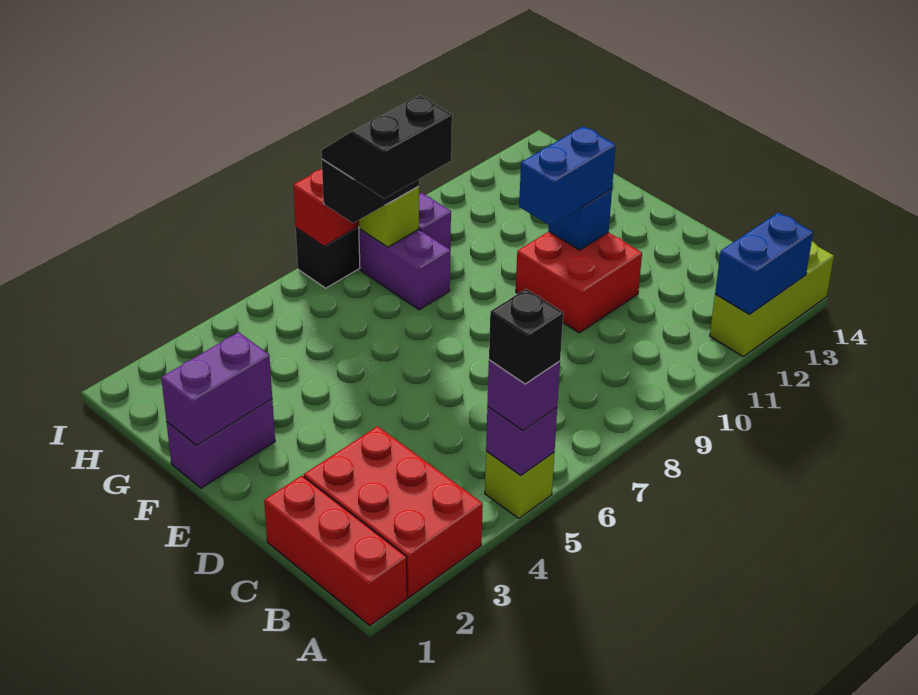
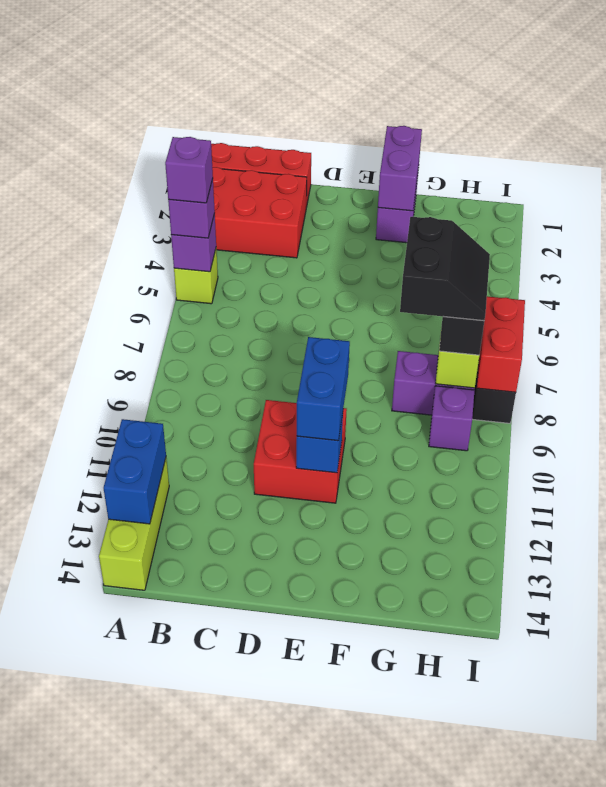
black brick A5 level 4 -> purple brick A5 level 4

